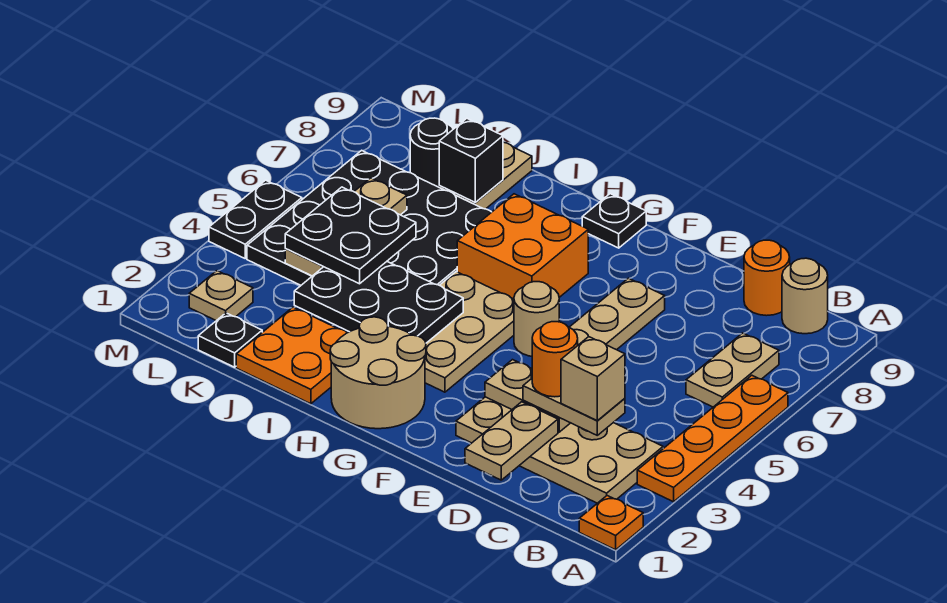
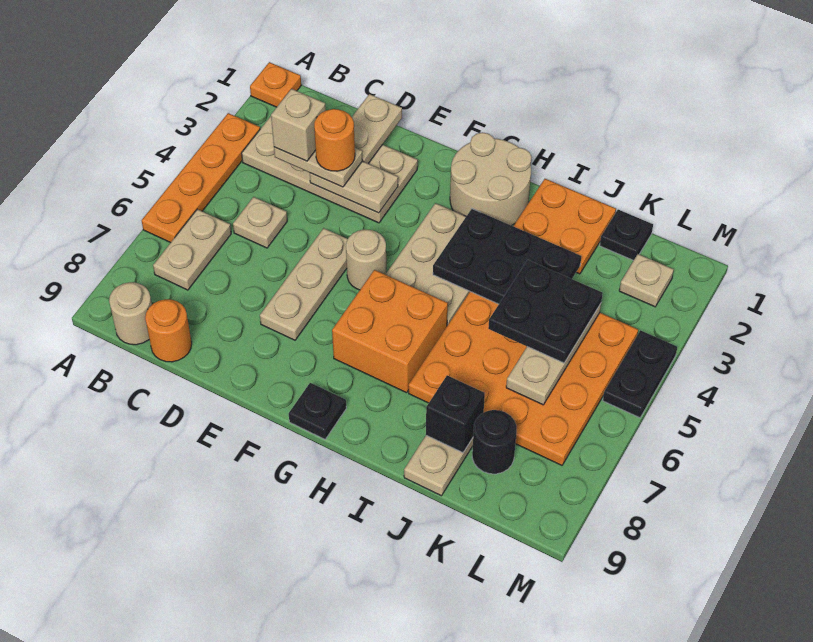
none -> tan plate C5 level 1
black plate I4:L7 level 1 -> orange plate I4:L7 level 1

